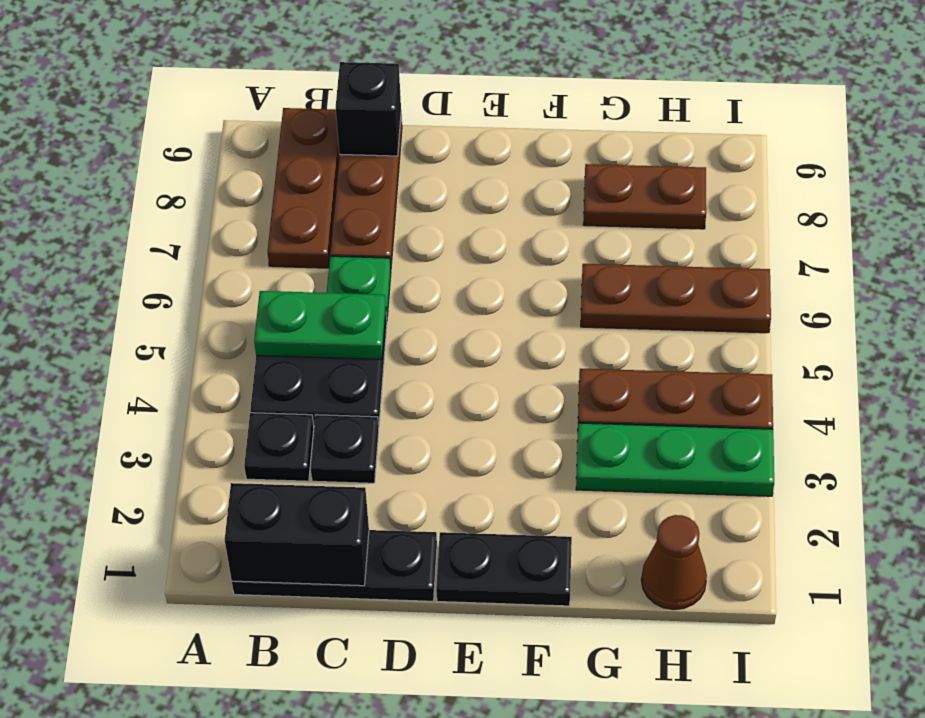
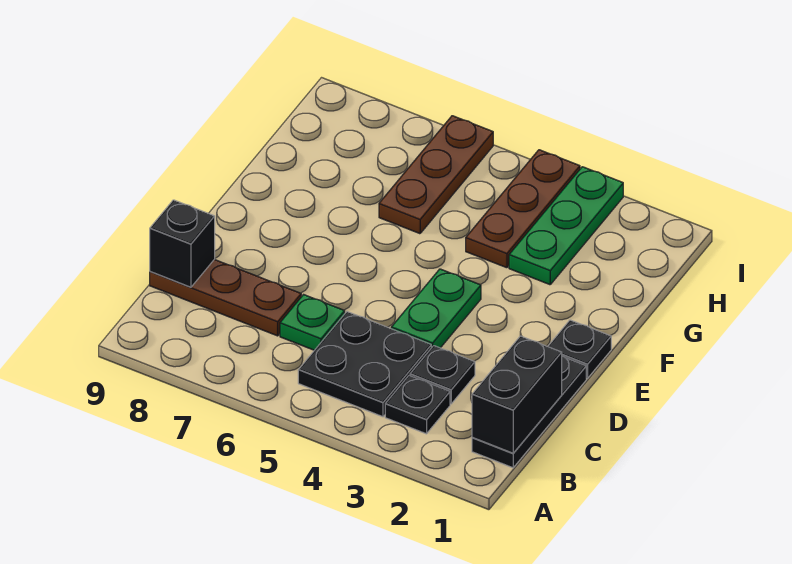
green plate B5:C5 level 2 -> green plate D4:E4 level 1
brown plate B7:B9 level 1 -> none
black plate E1:F1 level 1 -> black plate E1 level 1
brown plate G8:H8 level 1 -> none
brown cone H1 level 1 -> none

